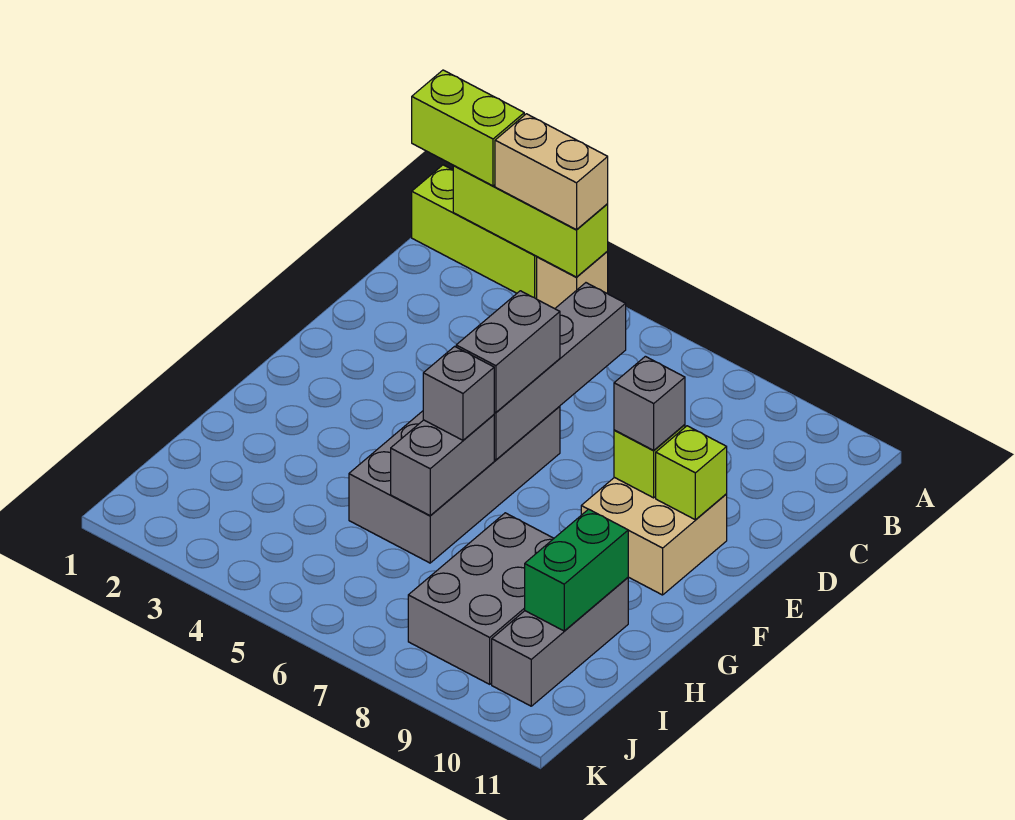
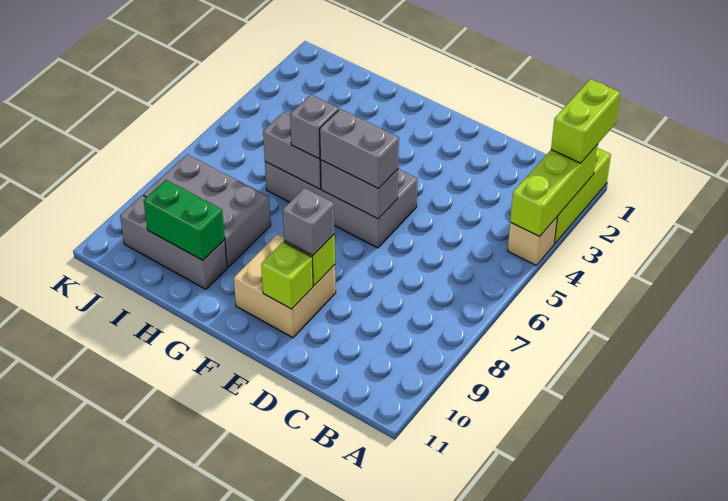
tan brick A3:A4 level 3 -> none
grey brick C6:F6 level 2 -> grey brick E6:F6 level 2

